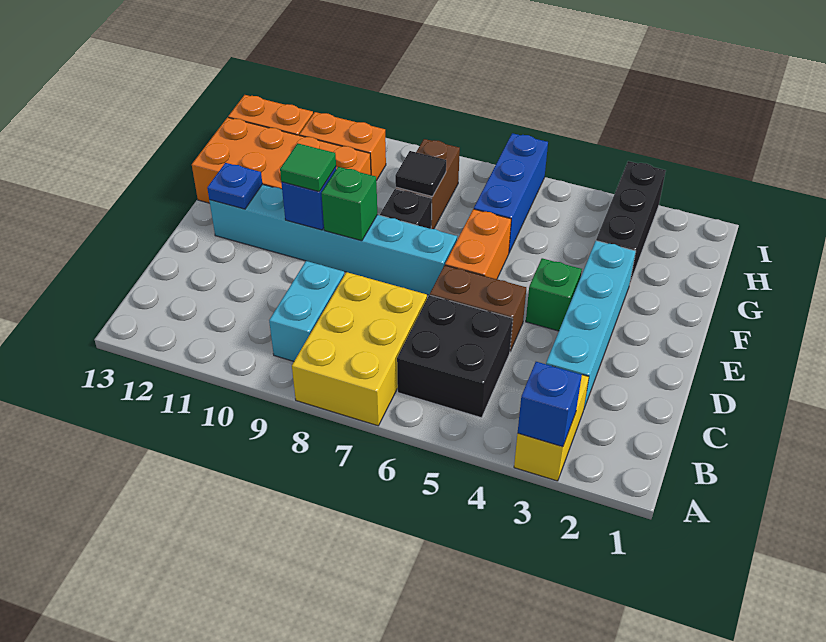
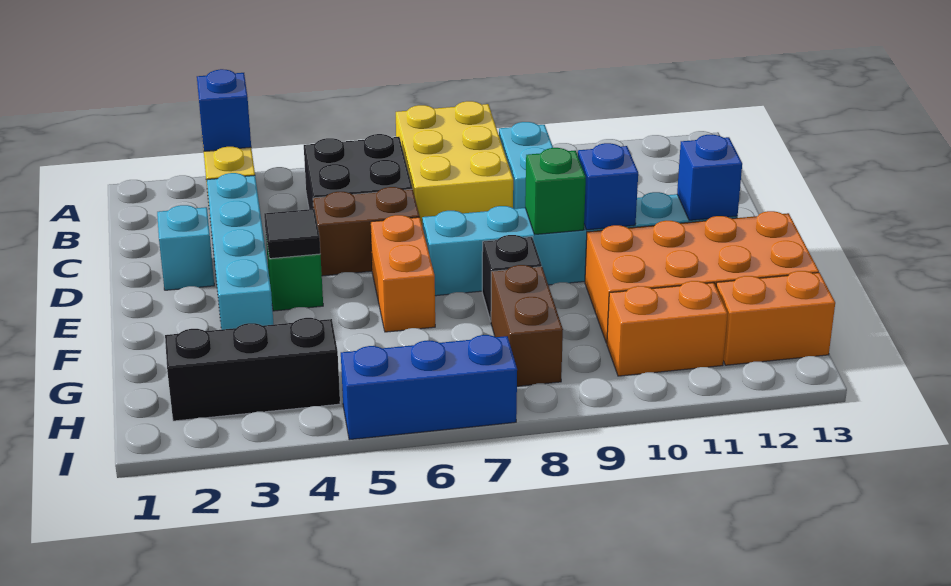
none -> cyan brick D2 level 1
green tile E10 level 3 -> none
blue plate E12 level 2 -> blue brick E12 level 2
black brick G3:I3 level 1 -> black brick H2:H4 level 1
blue brick G6:I6 level 1 -> blue brick I5:I7 level 1
black tile G8 level 2 -> black tile E4 level 2

